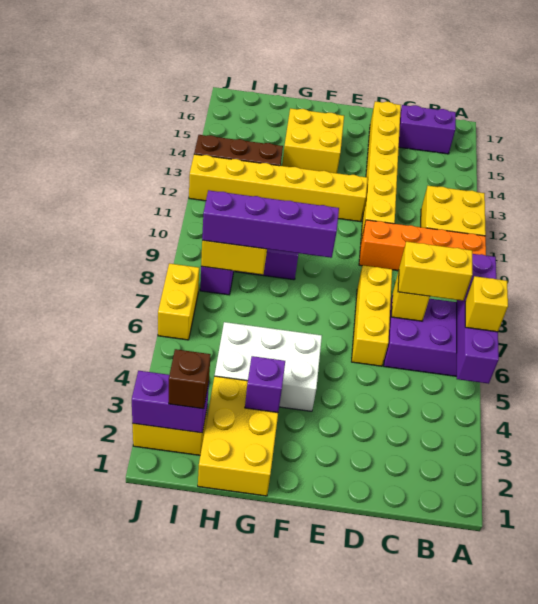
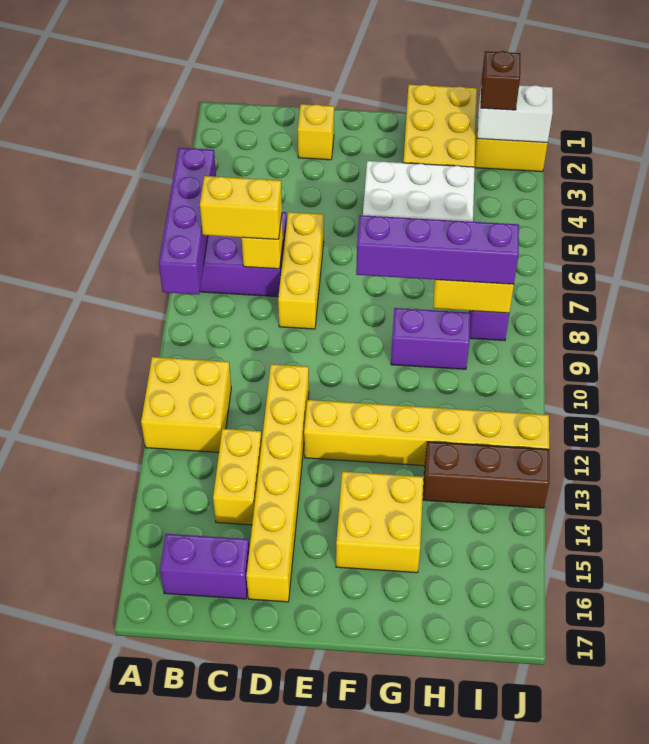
yellow brick A6 level 3 -> yellow brick D2 level 1
orange brick A10:D10 level 1 -> none
purple brick G3 level 2 -> none
purple brick I2:J2 level 2 -> white brick I2:J2 level 2
yellow brick J6:J7 level 1 -> yellow brick C13:C14 level 1

